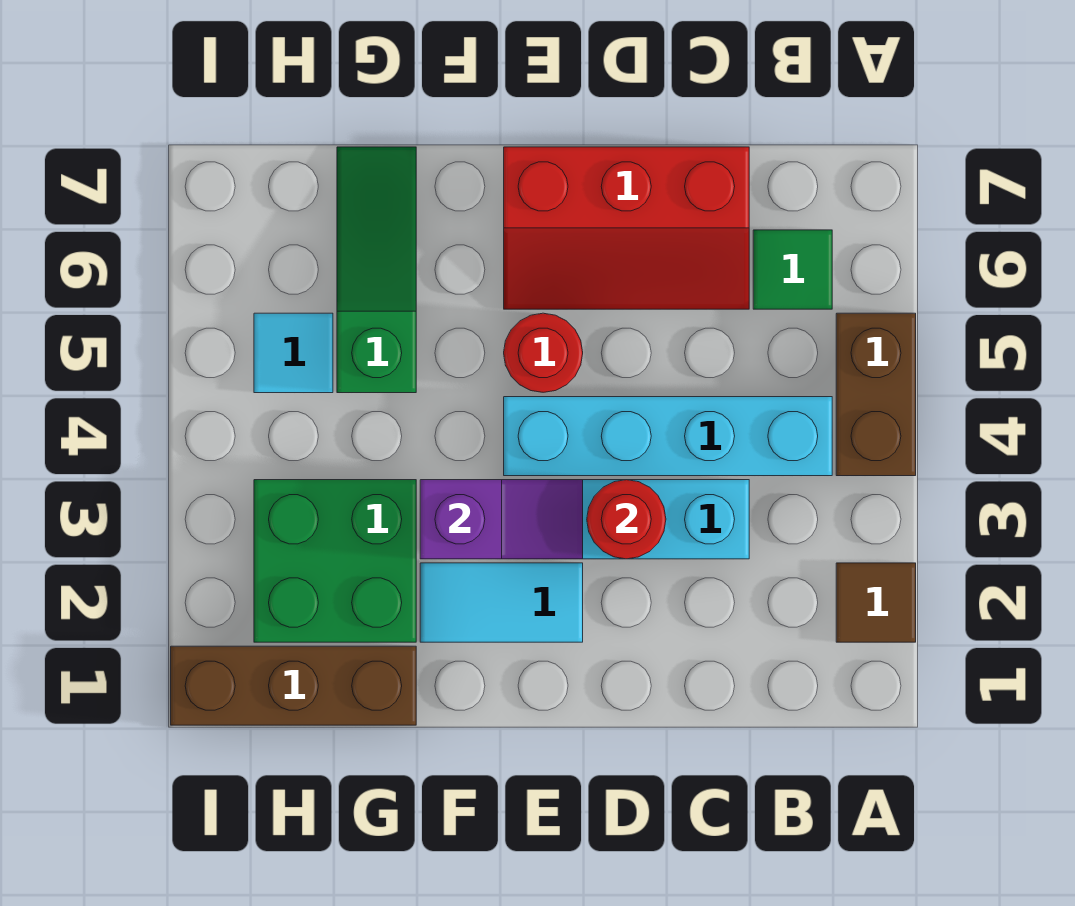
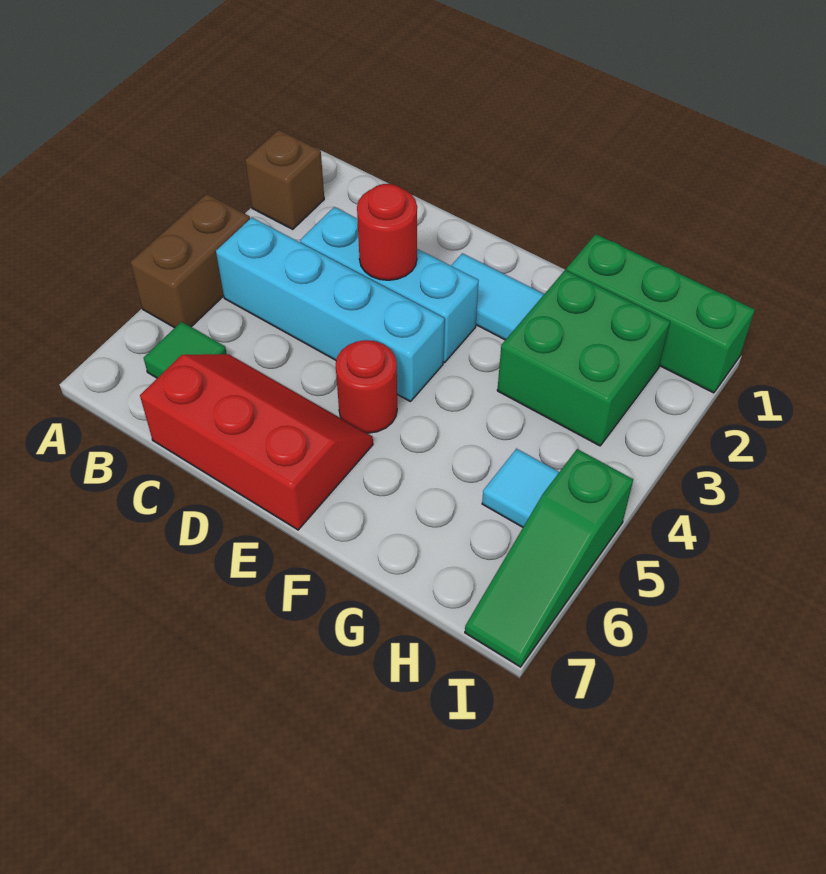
brown tile A2 level 1 -> brown brick A2 level 1
purple slope E3:F3 level 2 top F -> none
brown brick G1:I1 level 1 -> green brick G1:I1 level 1
green slope G5:G7 level 1 top 5 -> green slope I5:I7 level 1 top 5

